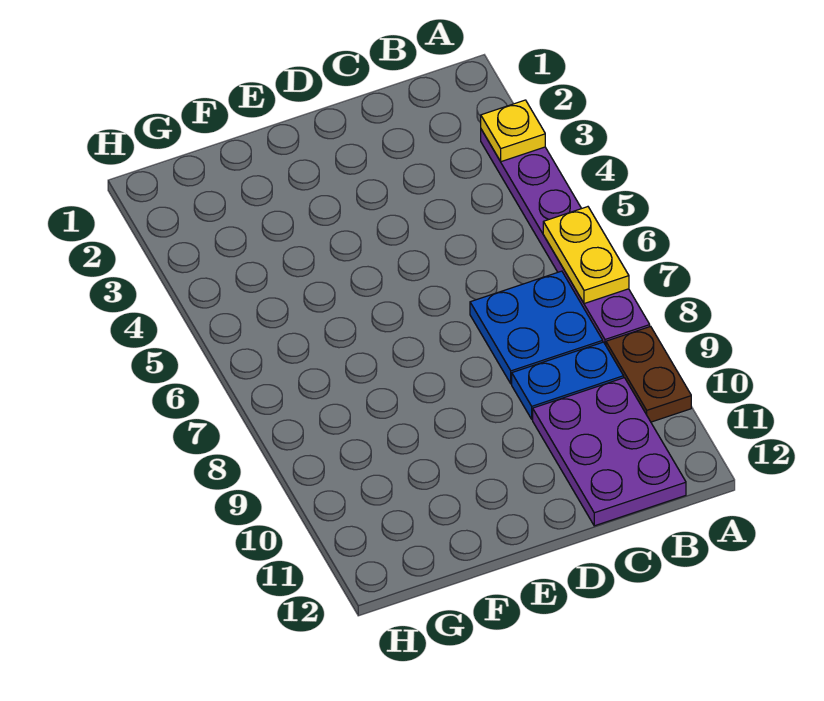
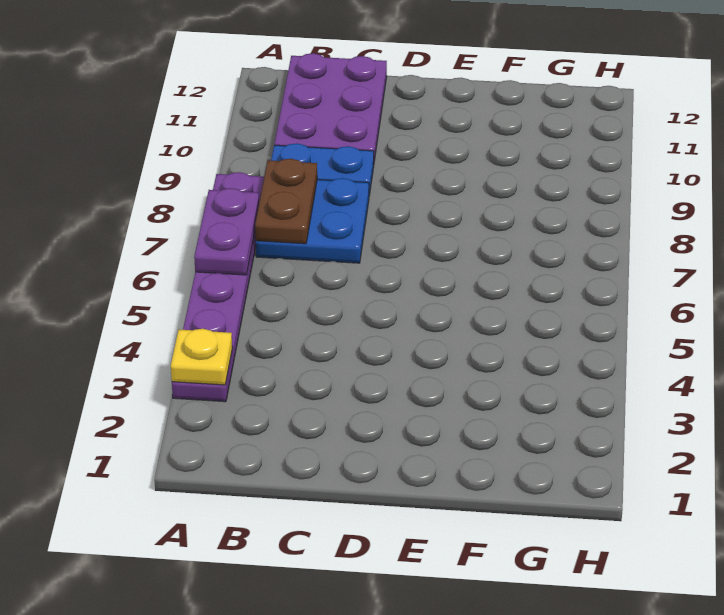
yellow plate A6:A7 level 2 -> purple plate A6:A7 level 2
brown plate A9:A10 level 1 -> brown plate B7:B8 level 2

